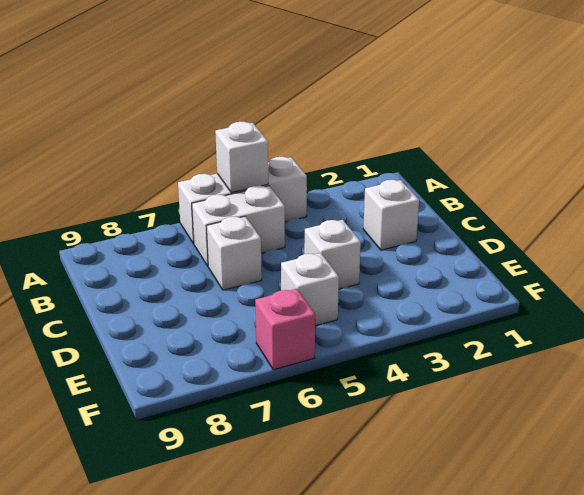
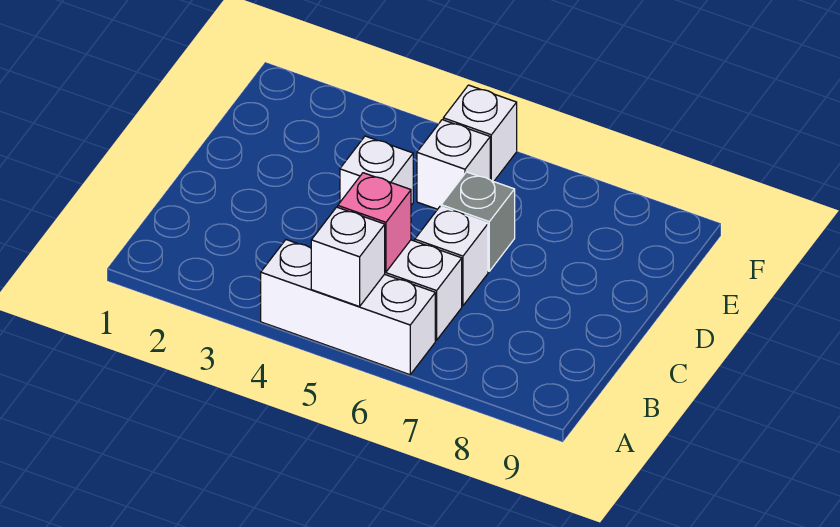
white brick C2 level 1 -> white brick F5 level 1
none -> grey brick D6 level 1
pink brick F6 level 1 -> pink brick B5 level 2

